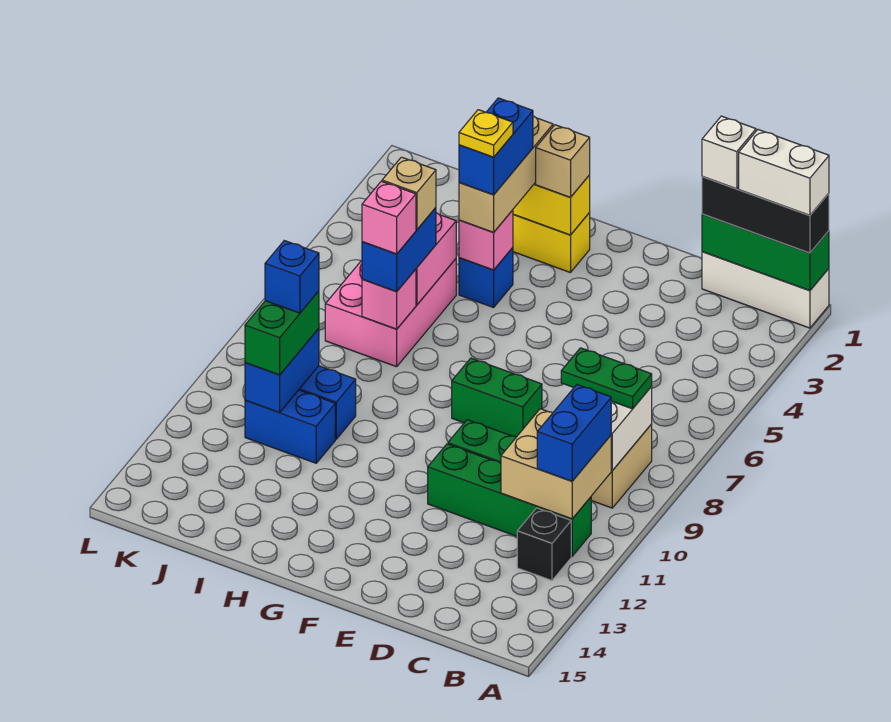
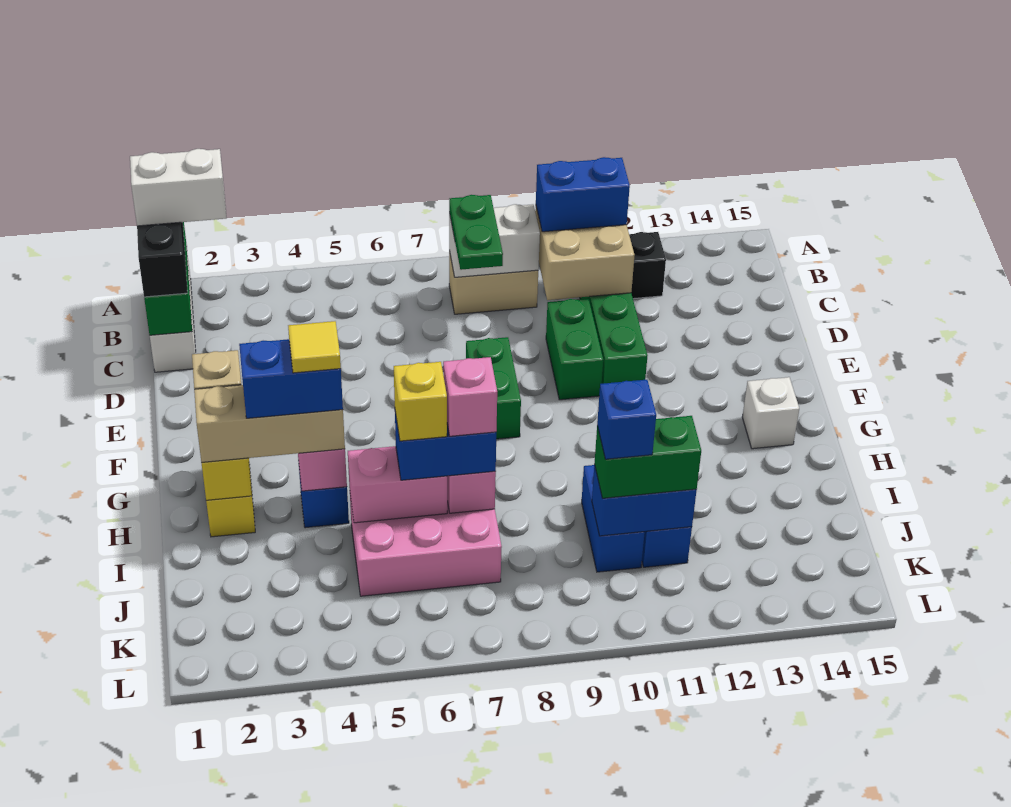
white brick A1:B1 level 4 -> white brick B1:B2 level 4
white brick C1 level 4 -> white brick G14 level 1
yellow plate H4 level 5 -> yellow tile H4 level 5
tan brick I6 level 4 -> yellow brick I6 level 4

